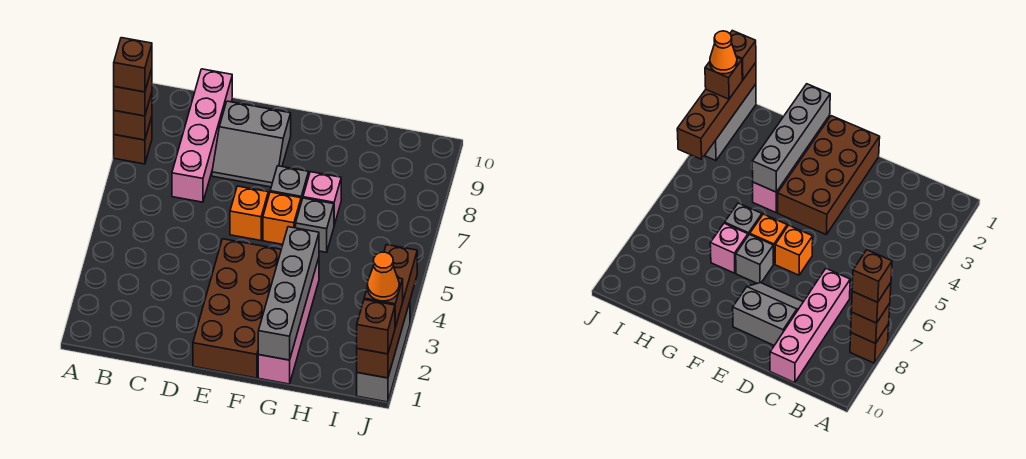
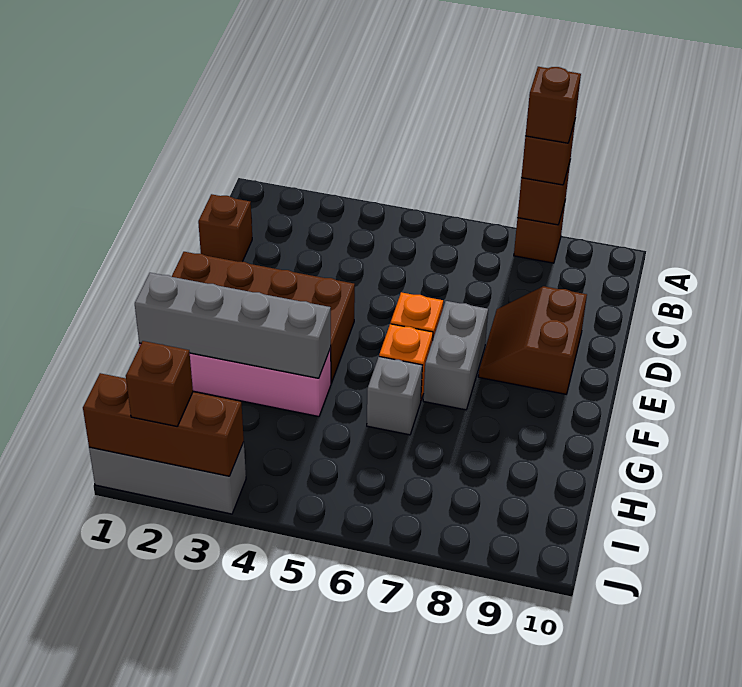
pink brick C7:C10 level 1 -> none
grey slope D8:E9 level 1 top 9 -> brown slope D8:E9 level 1 top 9
grey brick F7 level 1 -> grey brick E7:F7 level 1
pink brick G7 level 1 -> none
brown brick J1:J4 level 2 -> brown brick J1:J3 level 2
brown brick J1 level 3 -> brown brick C1 level 1
orange cone J2 level 4 -> none

